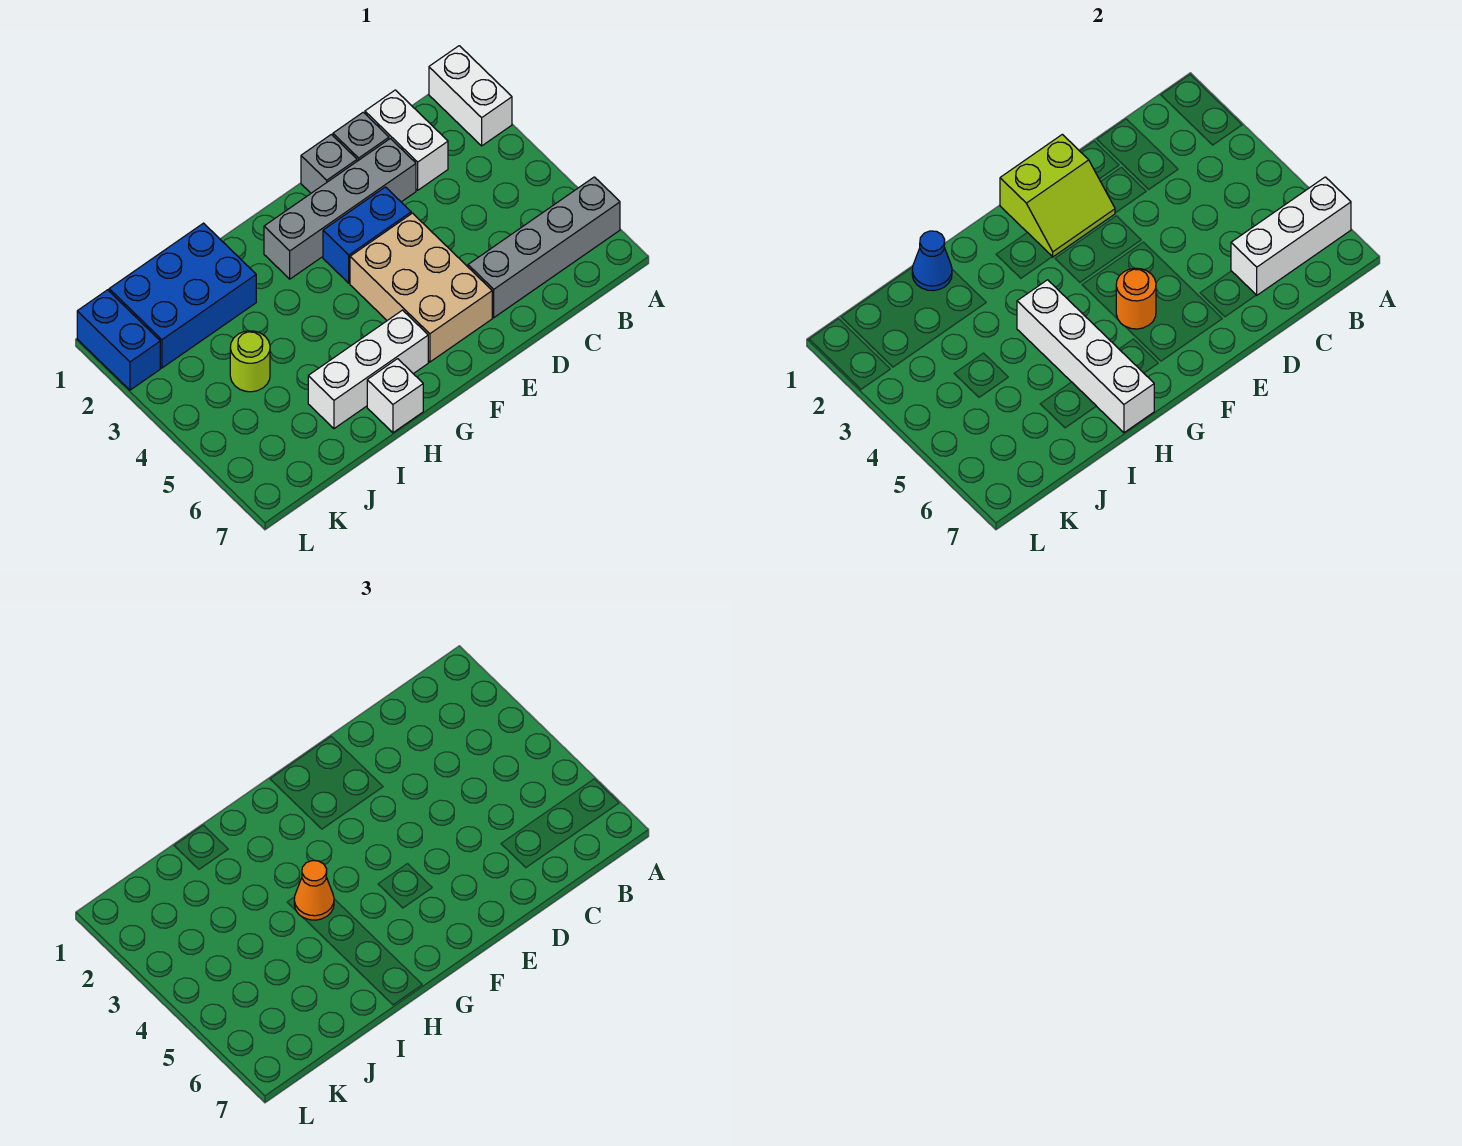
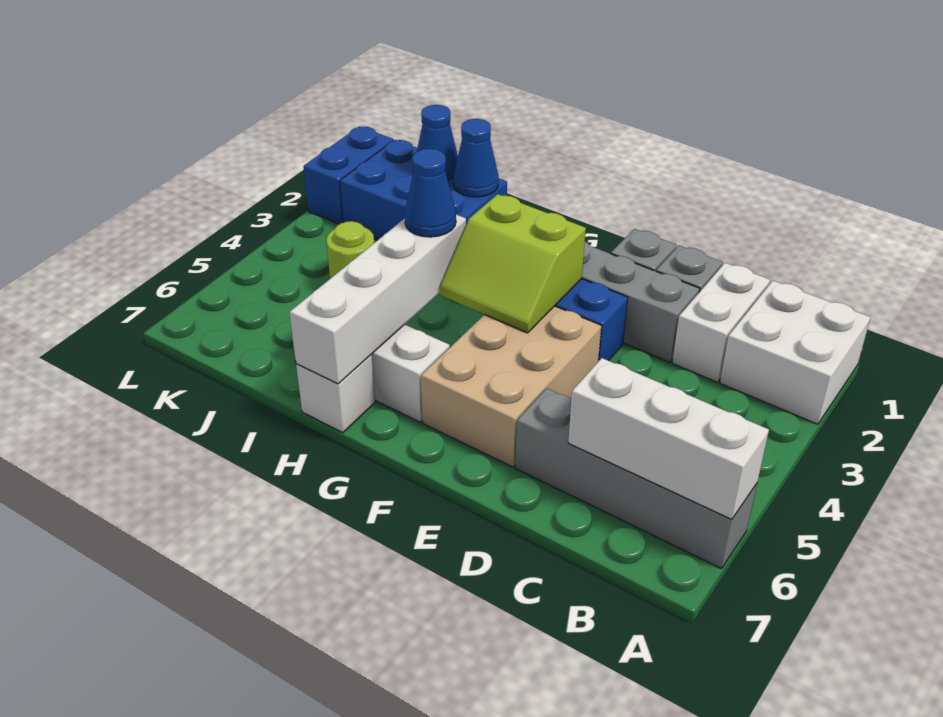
white brick A1:A2 level 1 -> white brick A1:B2 level 1
lime slope E1:F2 level 2 top 1 -> lime slope F3:G4 level 2 top 3
orange round brick F5 level 2 -> none
orange cone H4 level 3 -> blue cone H4 level 3
none -> blue cone J1 level 2

